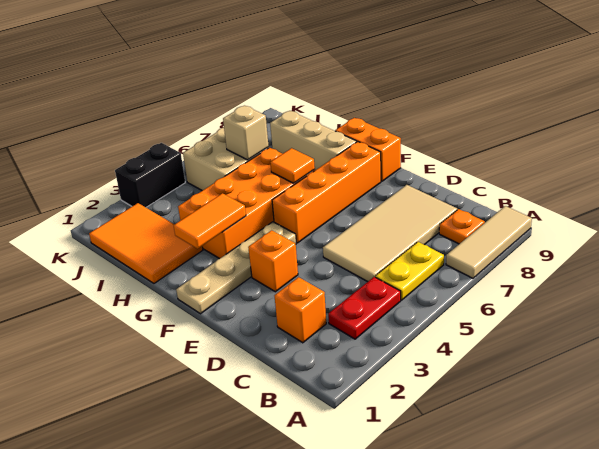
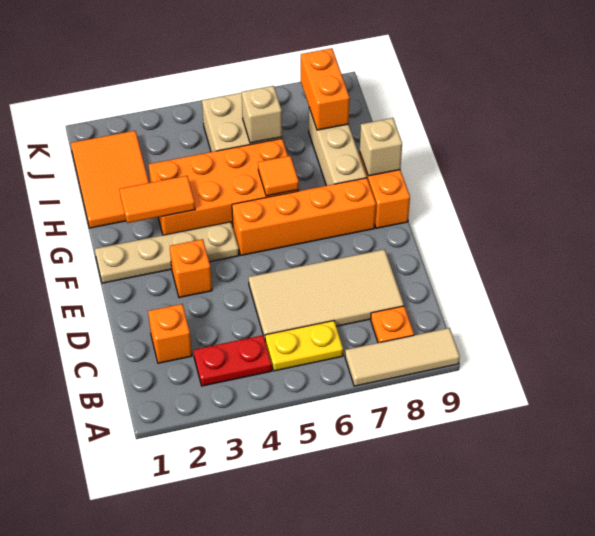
none -> tan brick G9 level 2
none -> orange brick I8:J8 level 2
black brick K3:K4 level 1 -> none

